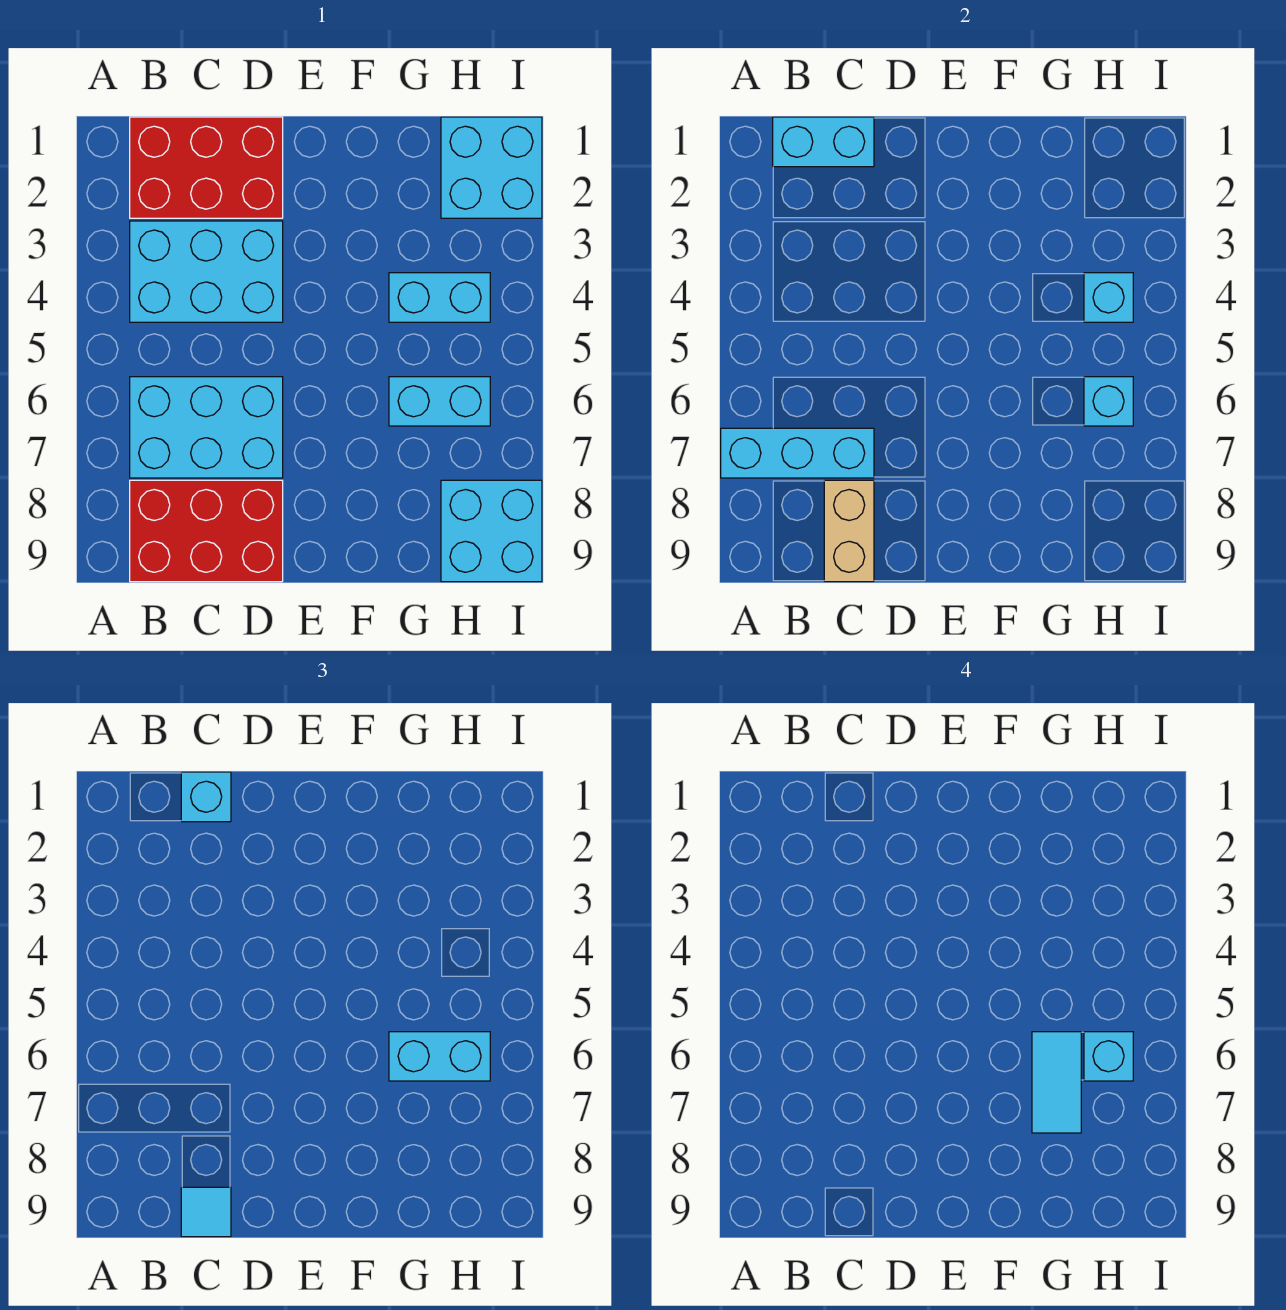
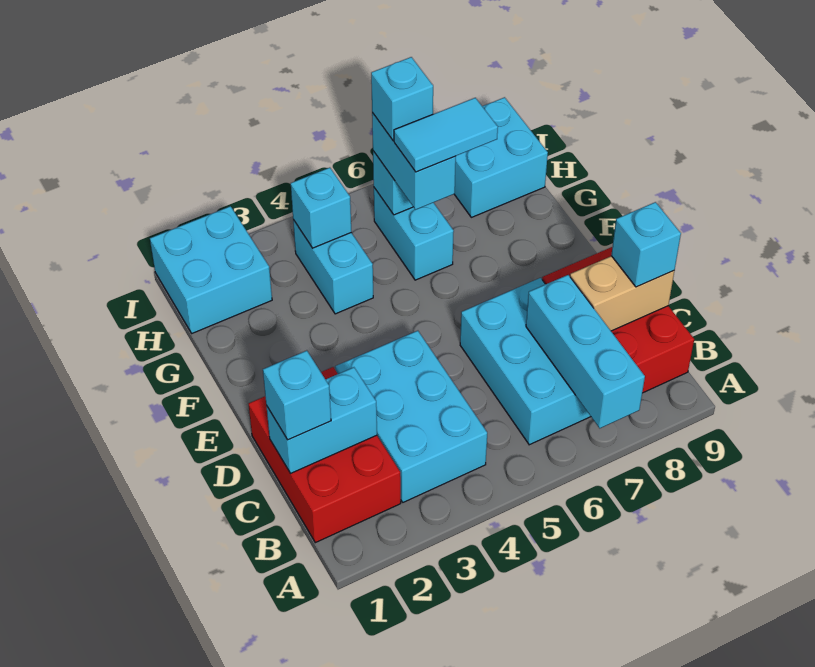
cyan brick B1:C1 level 2 -> cyan brick C1:C2 level 2
cyan tile C9 level 3 -> cyan brick C9 level 3

